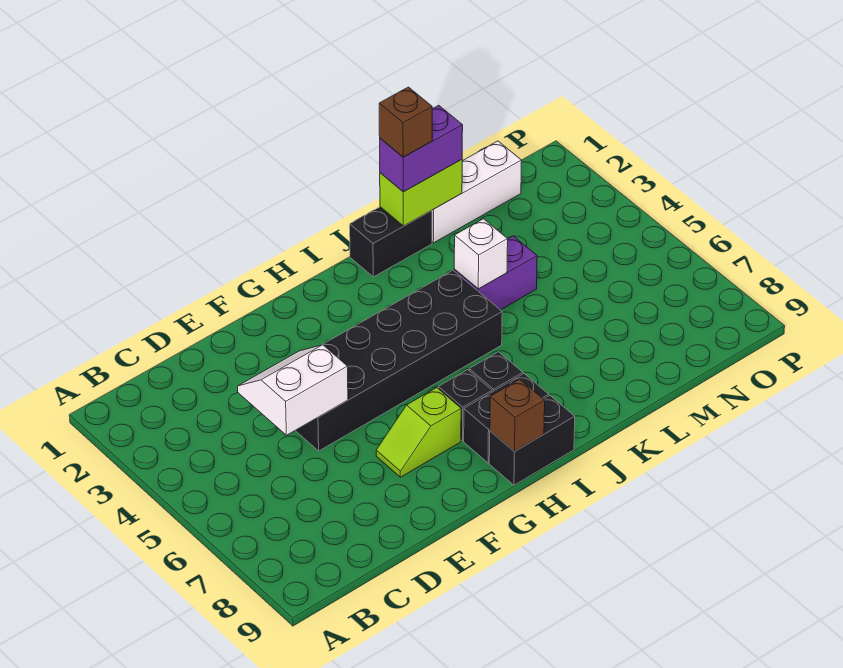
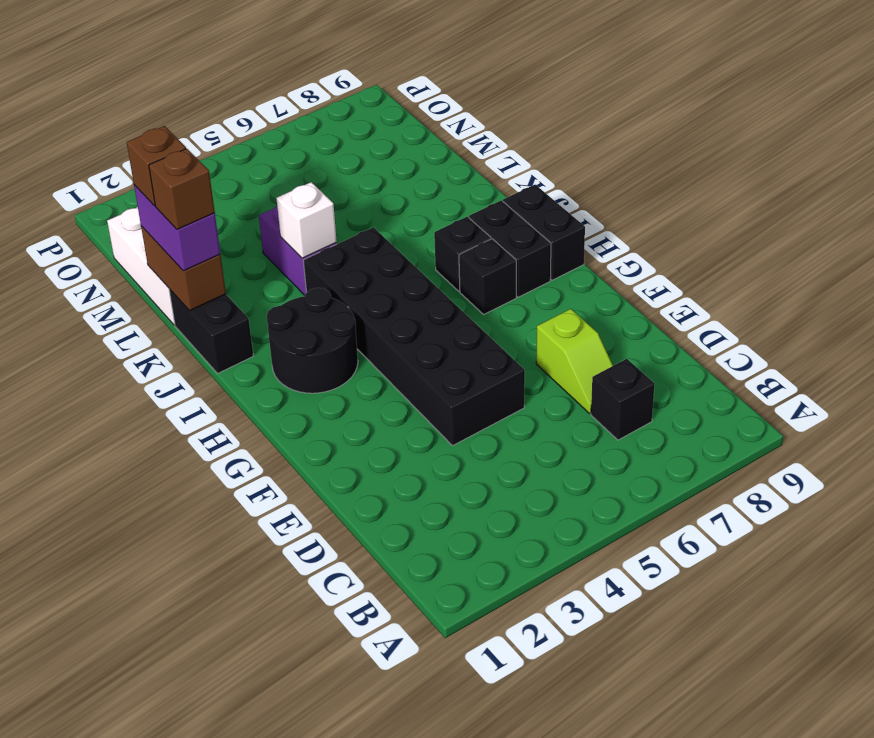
none -> black brick C7 level 1
white slope D4:E5 level 2 top 5 -> none
lime slope F7:G7 level 1 top G -> lime slope D7:E7 level 1 top E
none -> black round brick H2:I3 level 1
brown brick H9 level 2 -> brown brick L1 level 4
lime brick K1:L1 level 2 -> brown brick K1:L1 level 2

